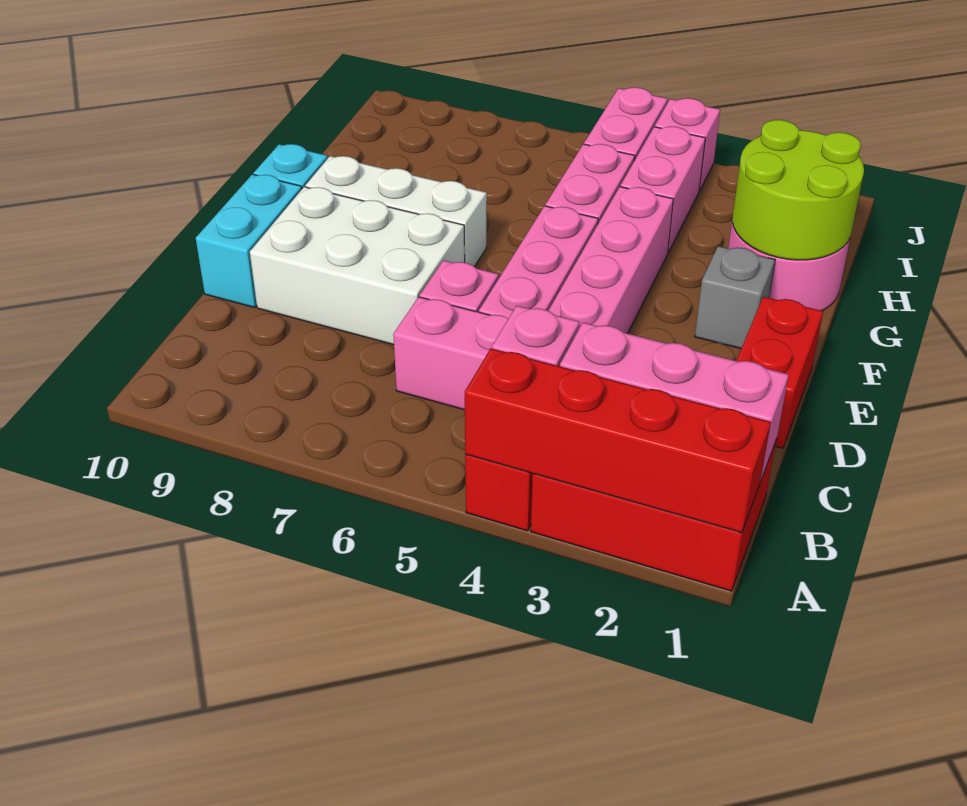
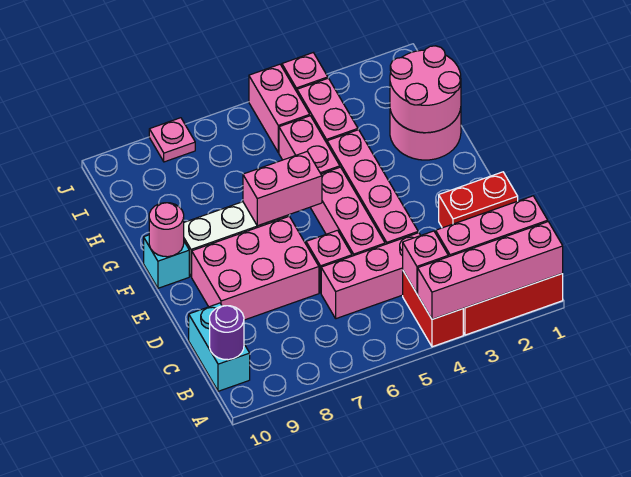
red brick A1:A4 level 2 -> pink brick A1:A4 level 2
none -> purple round brick B10 level 2
red brick D1:E1 level 1 -> red brick D1:D2 level 1
white brick D7:E9 level 1 -> pink brick D7:E9 level 1
cyan brick D10:E10 level 1 -> cyan brick B10:C10 level 1
grey brick F2 level 1 -> none
none -> pink brick F6:F7 level 2
none -> pink round brick F10 level 2
lime round brick G1:H2 level 2 -> pink round brick G1:H2 level 2
none -> pink plate J8 level 1

